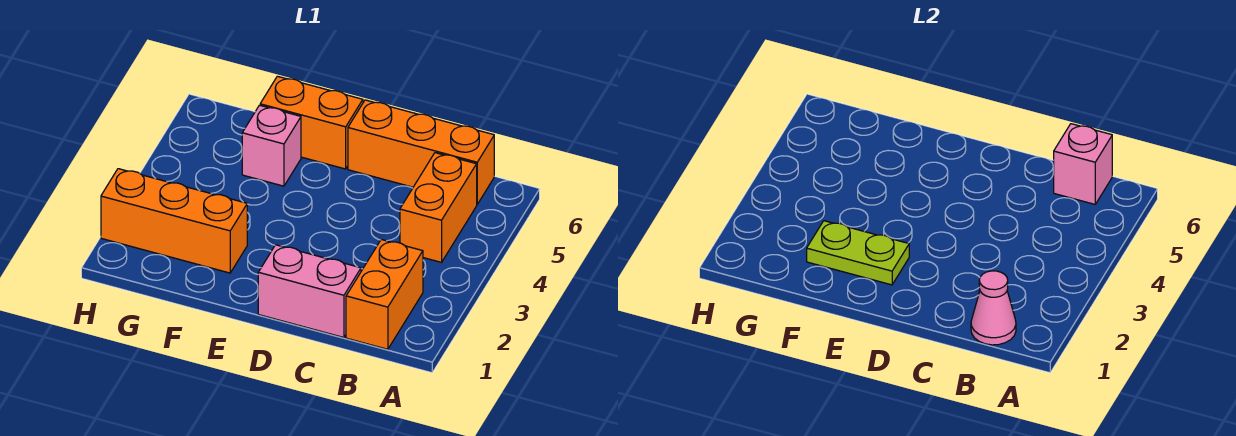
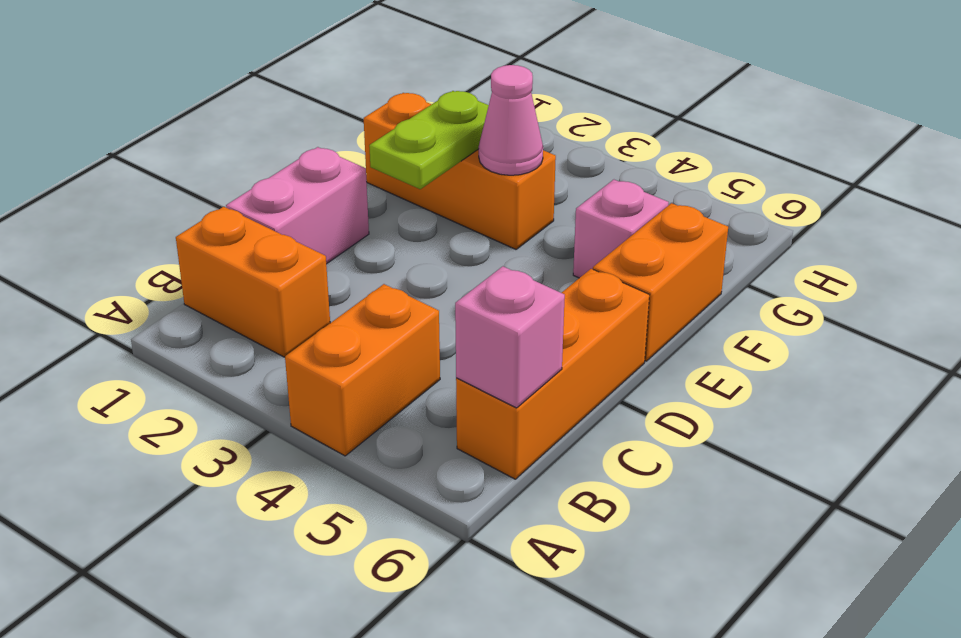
pink cone B1 level 2 -> pink cone F3 level 2
orange brick B4:B5 level 1 -> orange brick A4:B4 level 1
orange brick F2:H2 level 1 -> orange brick F1:F3 level 1

